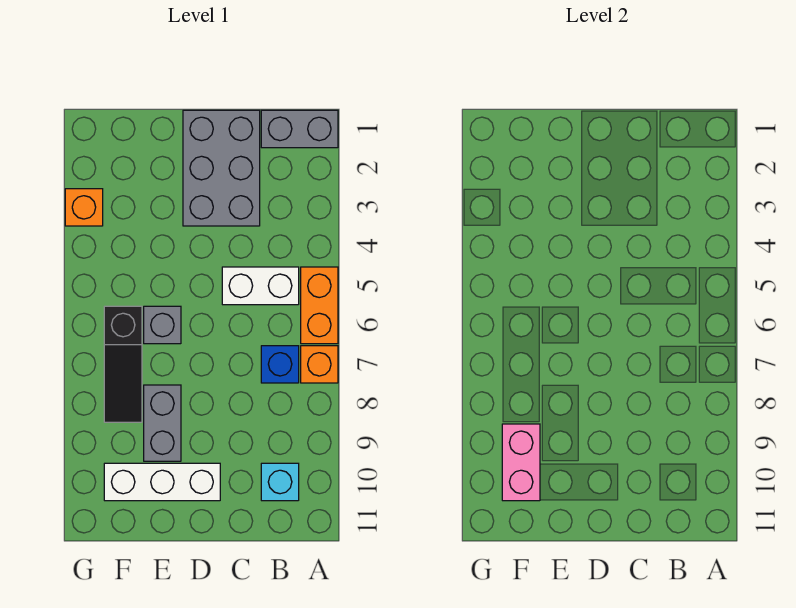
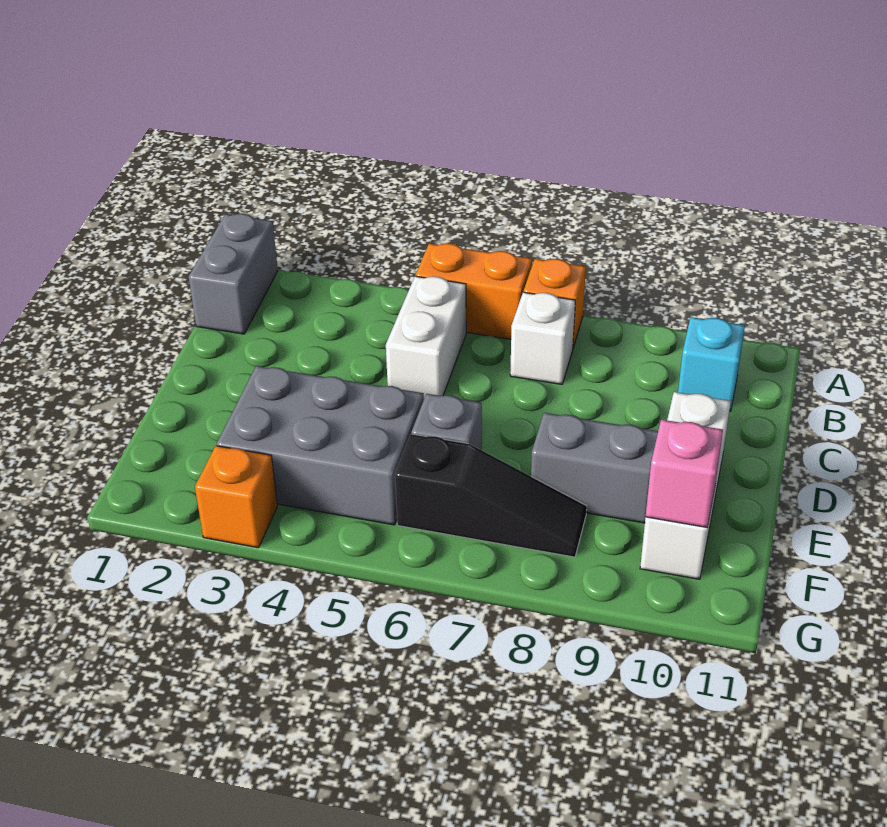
blue brick B7 level 1 -> white brick B7 level 1
grey brick C1:D3 level 1 -> grey brick E3:F5 level 1
pink brick F9:F10 level 2 -> pink brick F10 level 2

